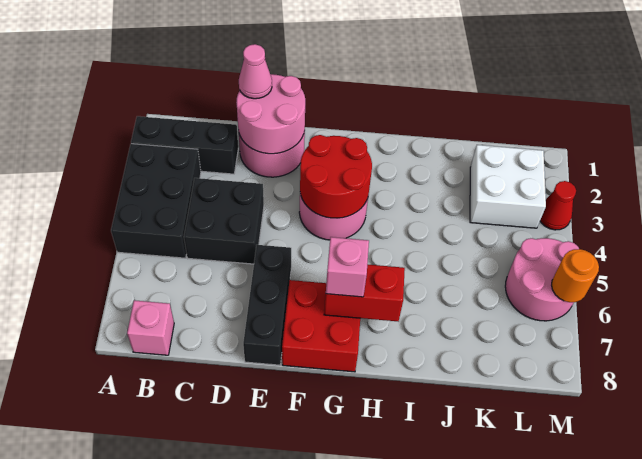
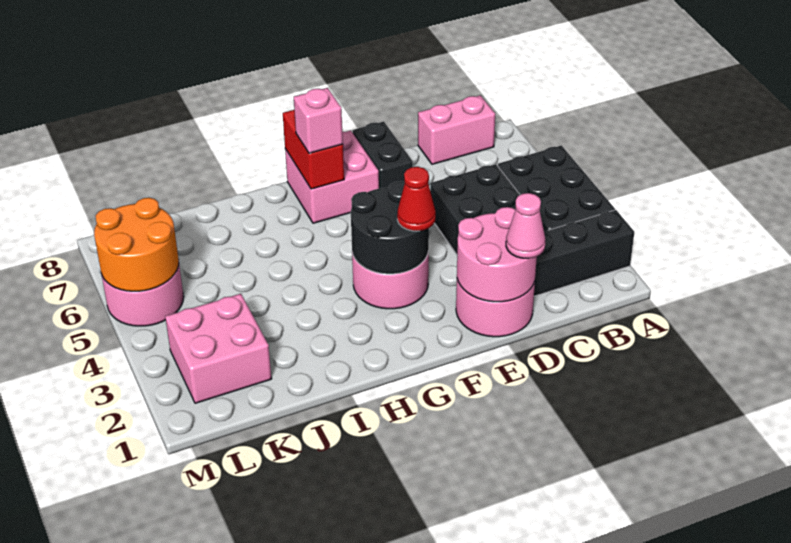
pink brick B8 level 1 -> pink brick B8:C8 level 1
black brick E6:E8 level 1 -> black brick E7:E8 level 1
red round brick F3:G4 level 2 -> black round brick F3:G4 level 2
red brick F7:G8 level 1 -> pink brick F7:G8 level 1
red brick G7:H7 level 2 -> red brick G7:G8 level 2
white brick K2:L3 level 1 -> pink brick K2:L3 level 1
red cone M3 level 1 -> red cone F3 level 3
orange round brick M6 level 2 -> orange round brick L5:M6 level 2

